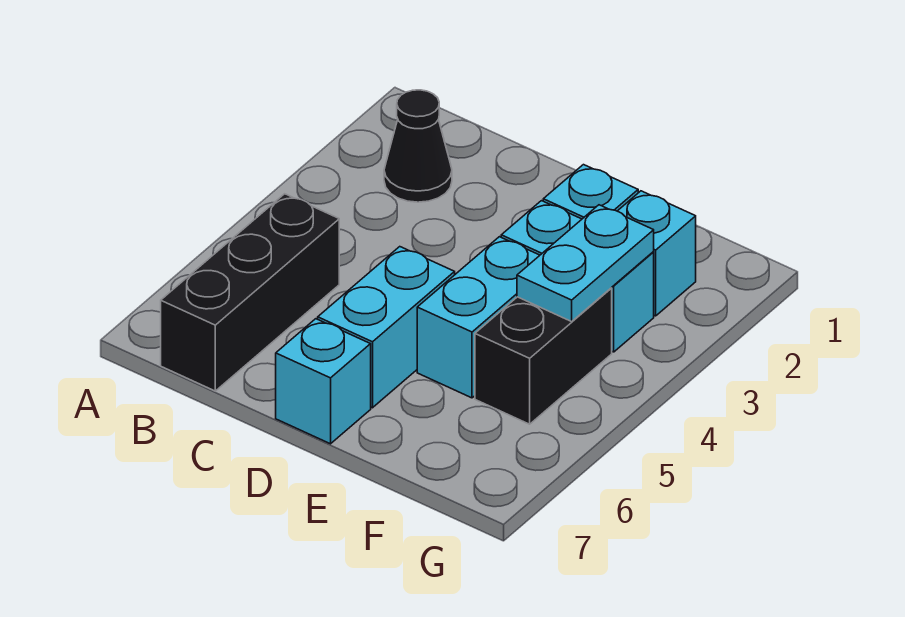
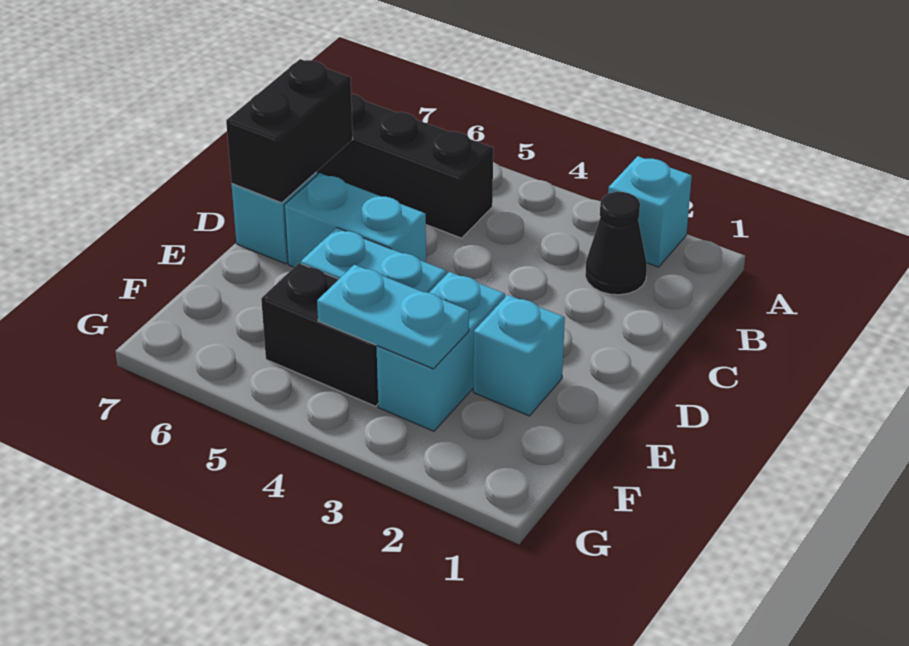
none -> black brick C7:D7 level 2
cyan brick F2 level 1 -> cyan brick A2 level 1

